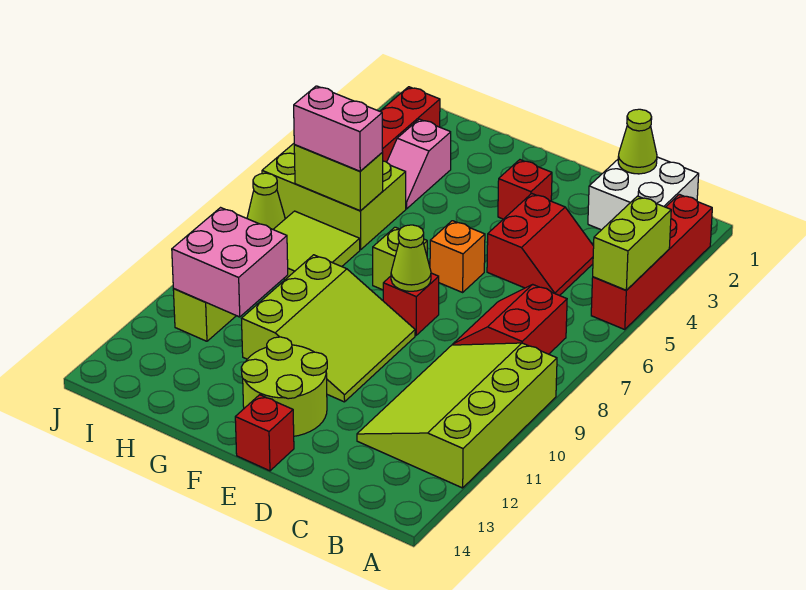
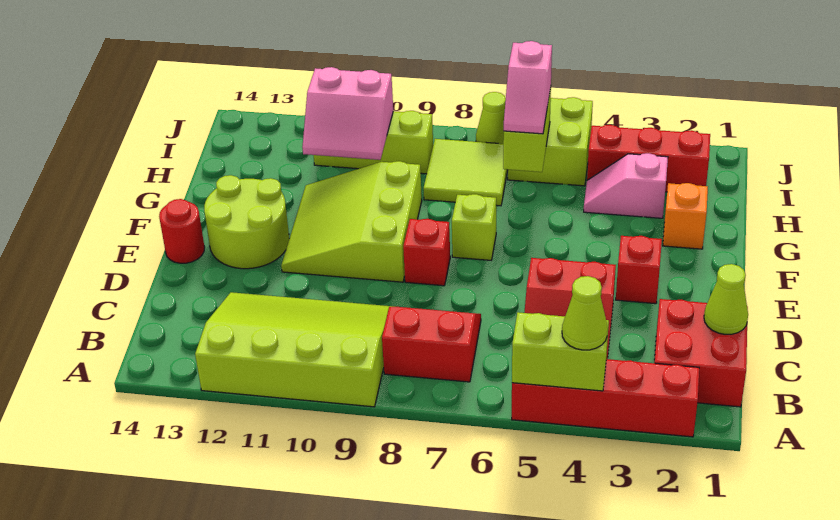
white brick B1:C2 level 1 -> red brick B1:C2 level 1
orange brick E6 level 1 -> orange brick G2 level 1
lime cone E8 level 2 -> lime cone A4 level 3
lime slope E9:G11 level 1 top G -> lime slope E9:G11 level 1 top 9
red brick E14 level 1 -> red round brick E14 level 1
lime brick H5:J6 level 1 -> lime brick I5:J6 level 1
pink brick H6:I6 level 3 -> pink slope H6:I6 level 3 top I
pink brick H10:I11 level 2 -> pink slope H10:I11 level 2 top I

